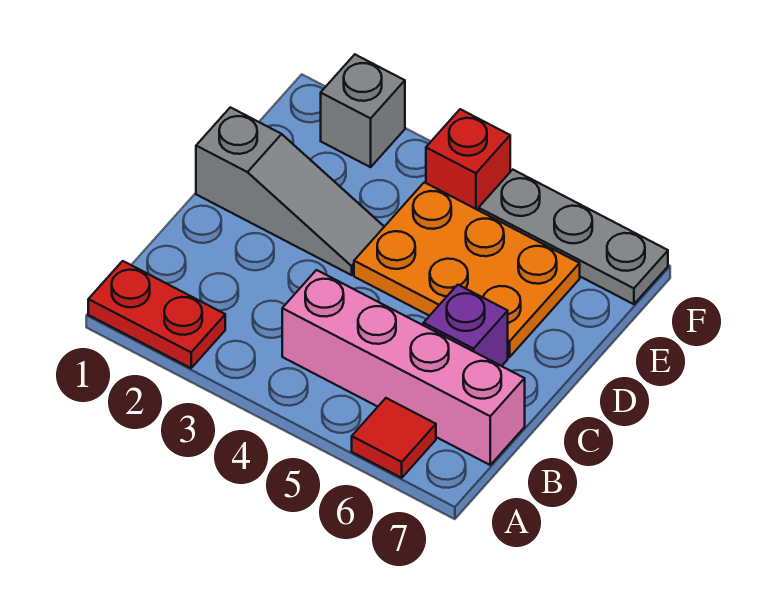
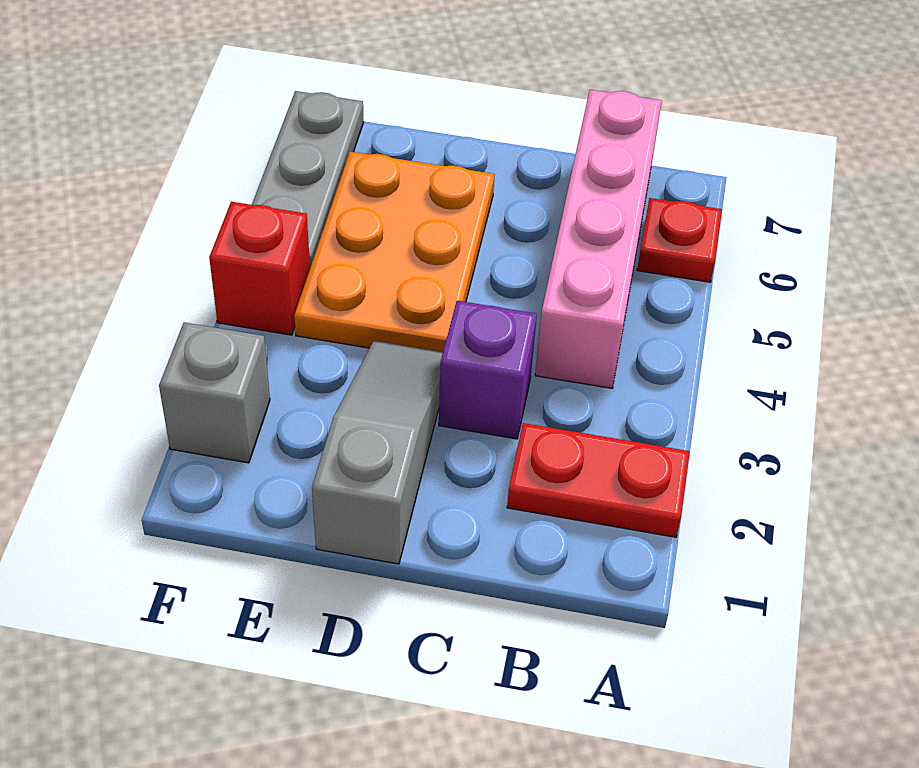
red plate A1:A2 level 1 -> red plate A2:B2 level 1
red tile A6 level 1 -> red plate A6 level 1
purple brick C6 level 1 -> purple brick C3 level 1

